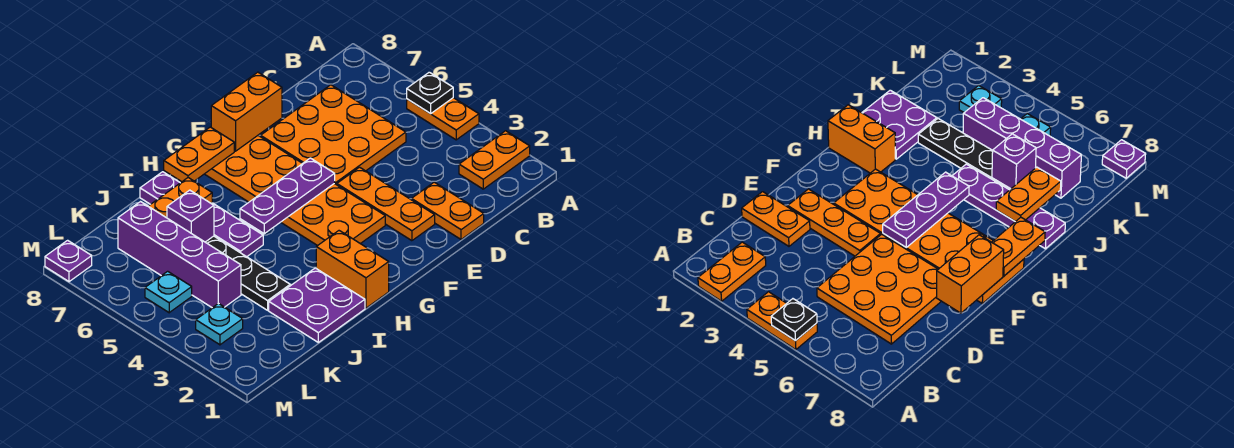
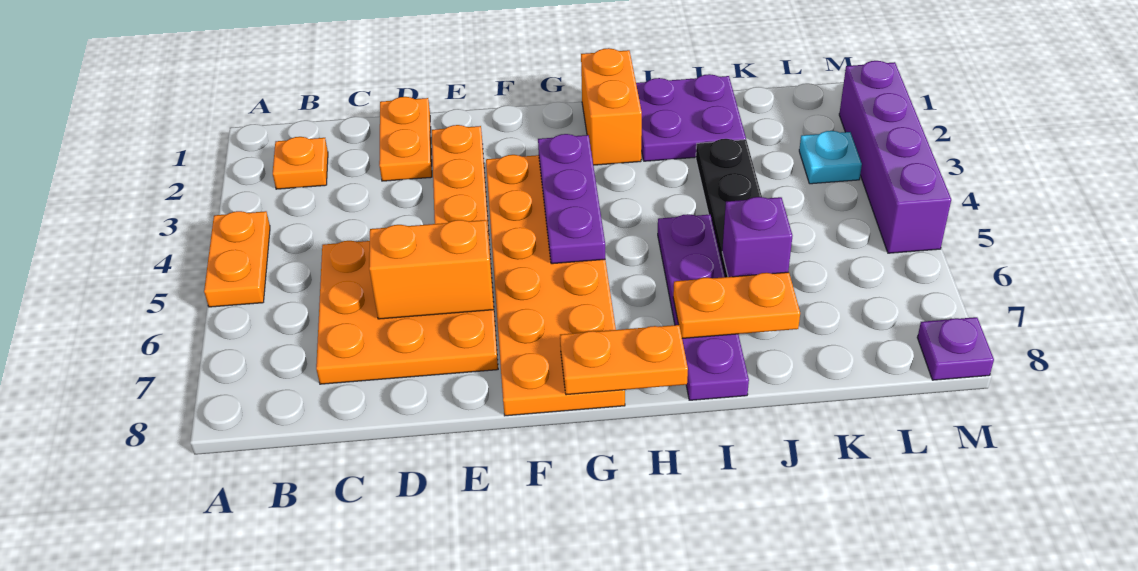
orange plate A2:B2 level 1 -> orange plate B2 level 1
black plate A5 level 2 -> none
orange brick E8:F8 level 2 -> orange brick D6:E6 level 2
purple plate F5:H5 level 2 -> purple plate G3:G5 level 2
purple brick K4:K7 level 1 -> purple brick M2:M5 level 1
cyan plate L5 level 1 -> none

